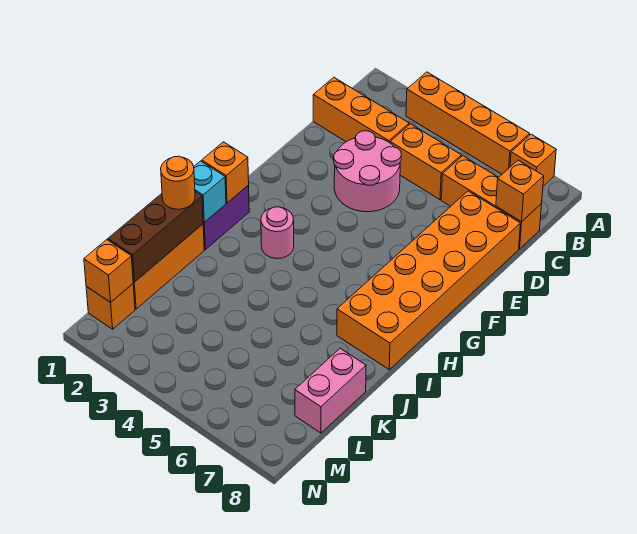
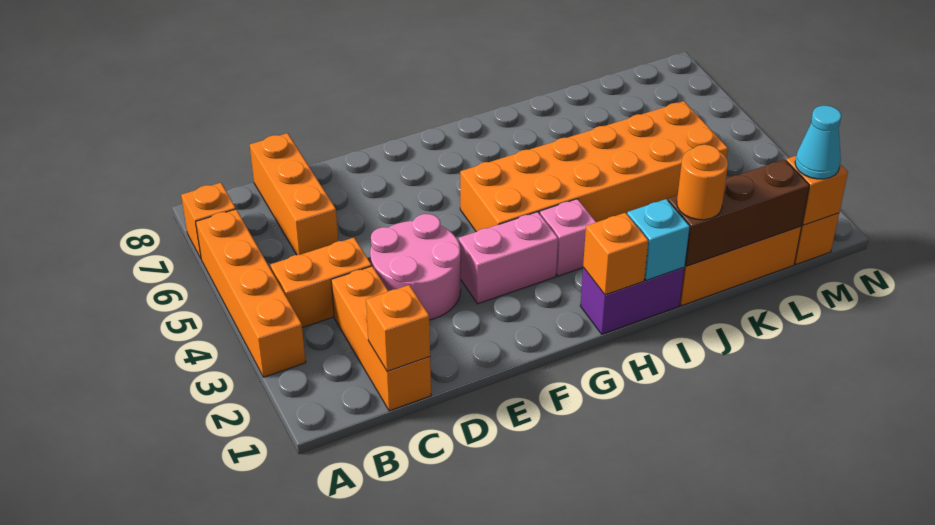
orange brick C4:C5 level 1 -> orange brick B4:C4 level 1
orange brick C8 level 2 -> orange brick C1 level 2
orange brick D7:I8 level 1 -> orange brick G4:L5 level 1
pink round brick H3 level 1 -> pink brick H3 level 1
pink brick K8:L8 level 1 -> pink brick F3:G3 level 1
none -> cyan cone M1 level 3

